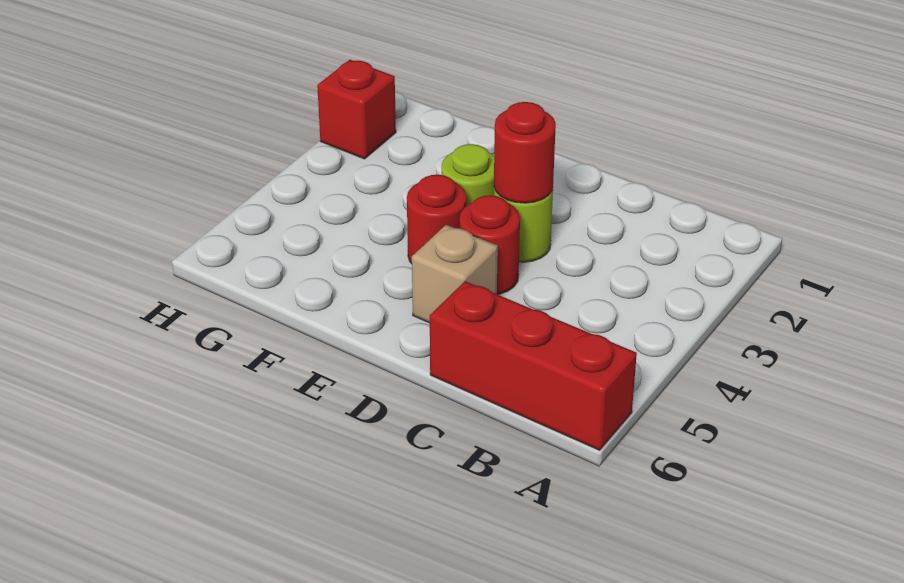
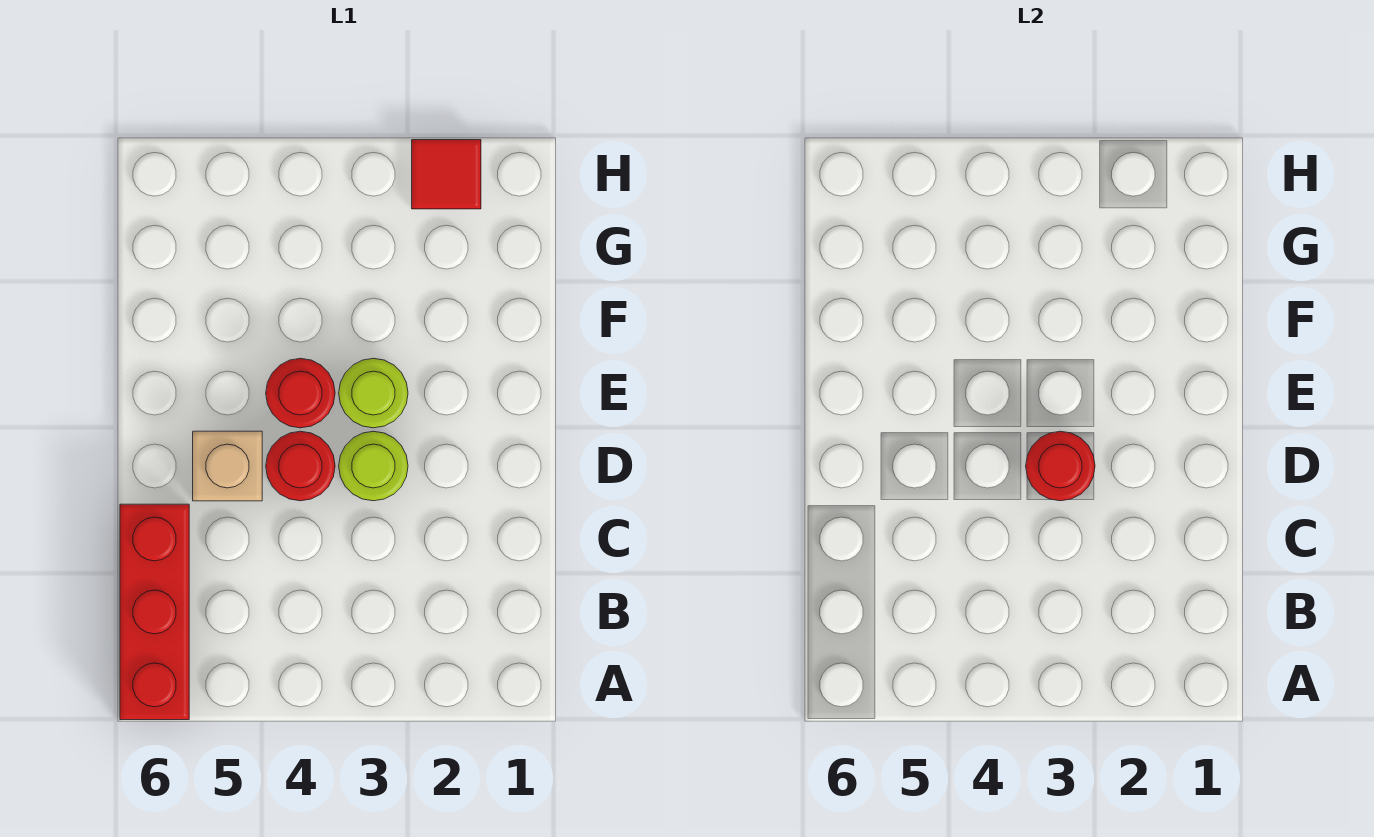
red brick H2 level 1 -> red tile H2 level 1

